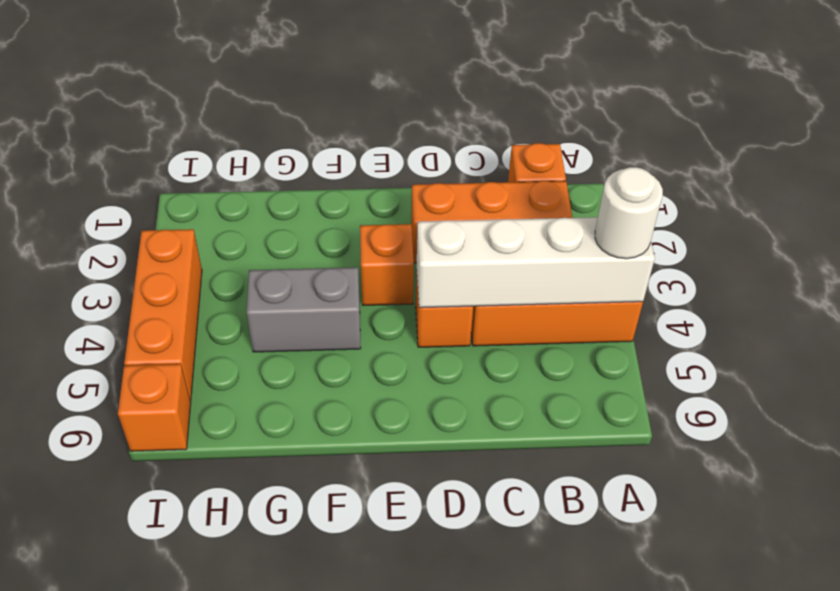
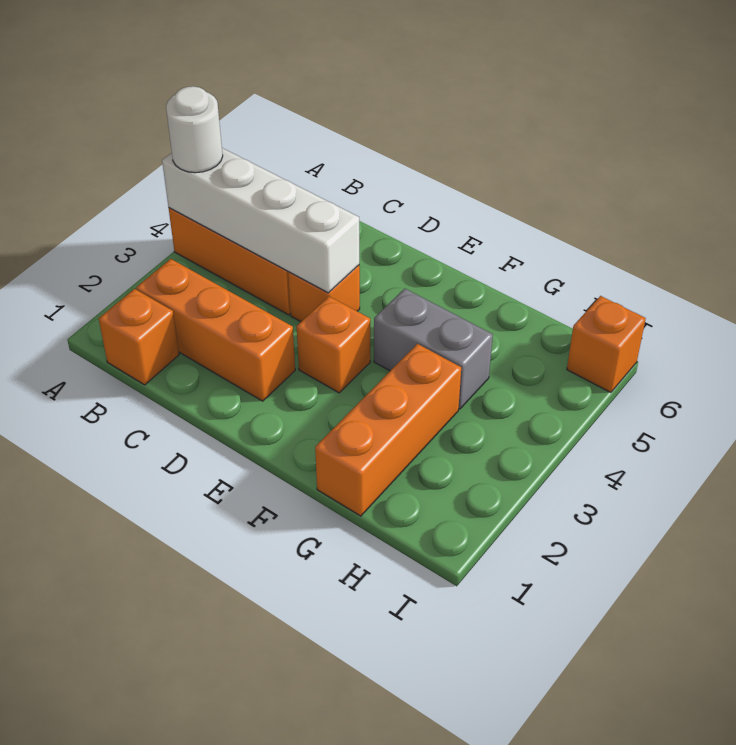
orange brick I3:I5 level 1 -> orange brick G1:G3 level 1

